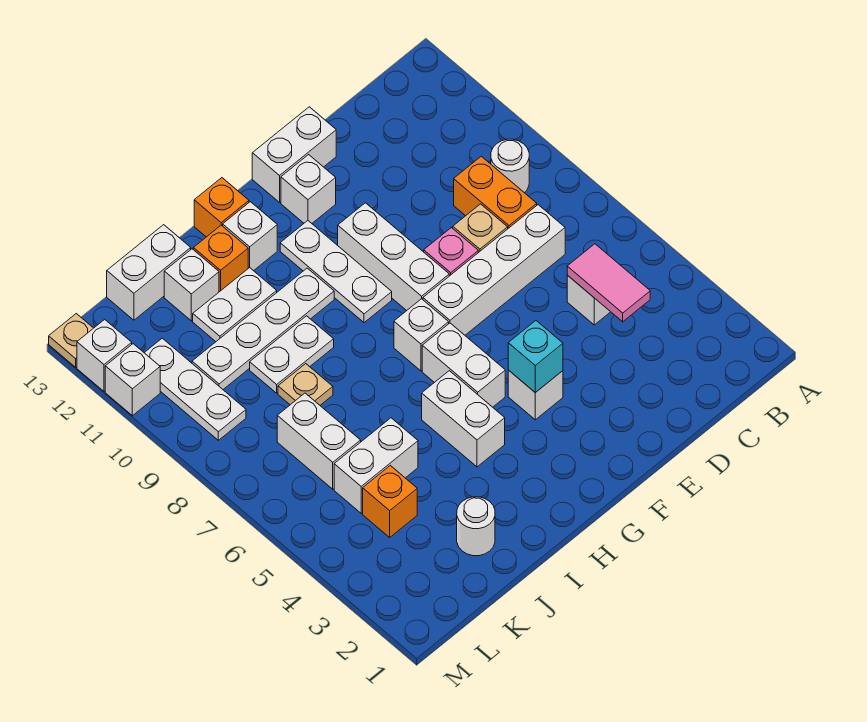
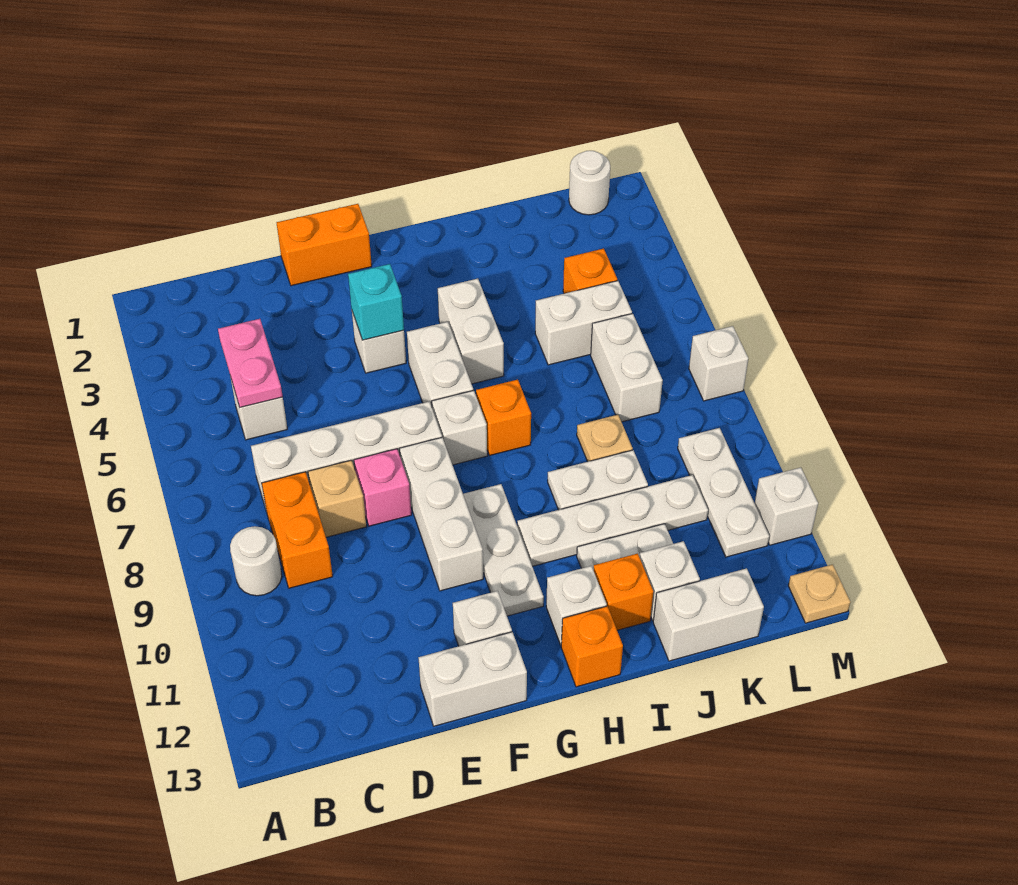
pink tile C4:C5 level 2 -> pink plate C4:C5 level 2
none -> orange brick E1:F1 level 1
none -> orange brick H7 level 1
white round brick J2 level 1 -> white round brick L1 level 1
white brick M12 level 1 -> white brick M7 level 1

